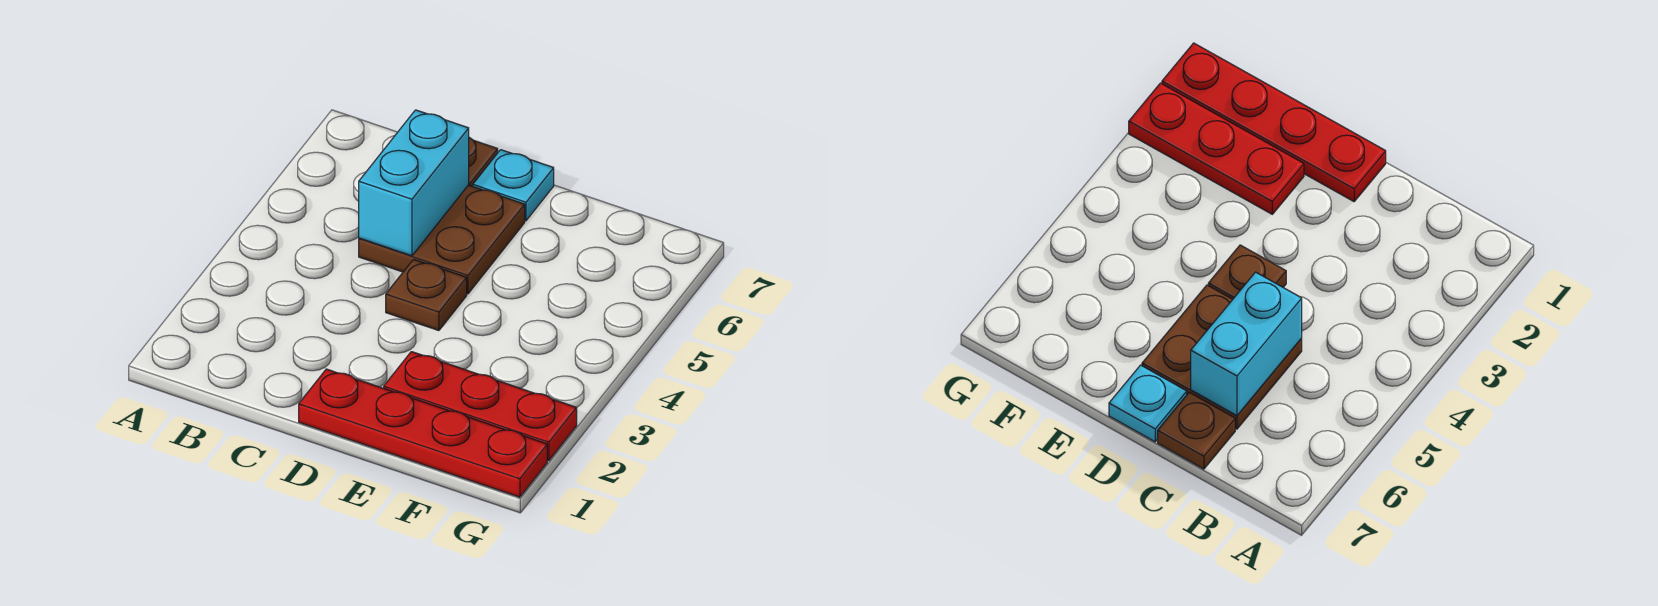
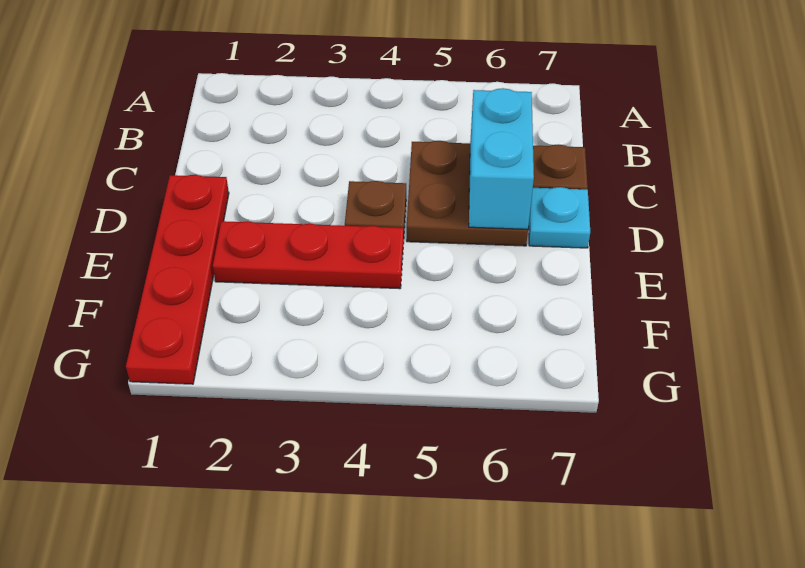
cyan brick C5:C6 level 2 -> cyan brick C6:D6 level 2
red plate E2:G2 level 1 -> red plate E2:E4 level 1

